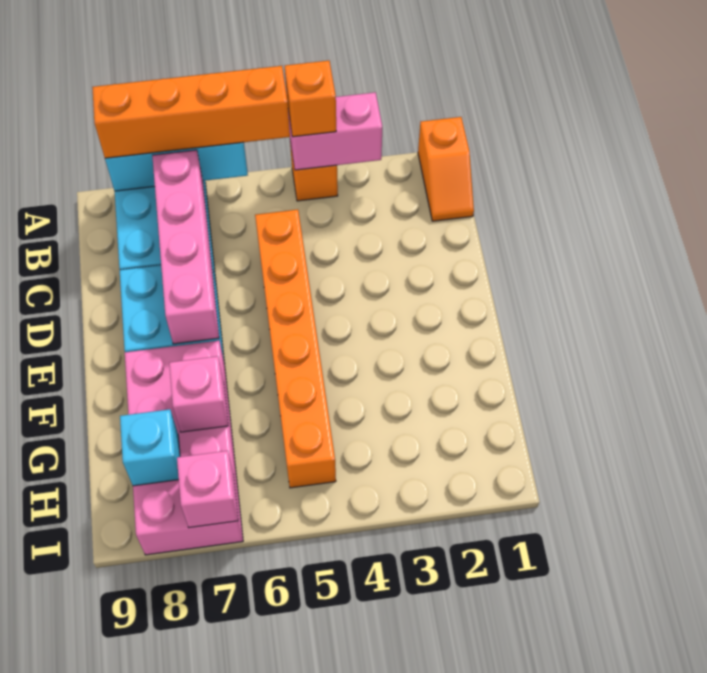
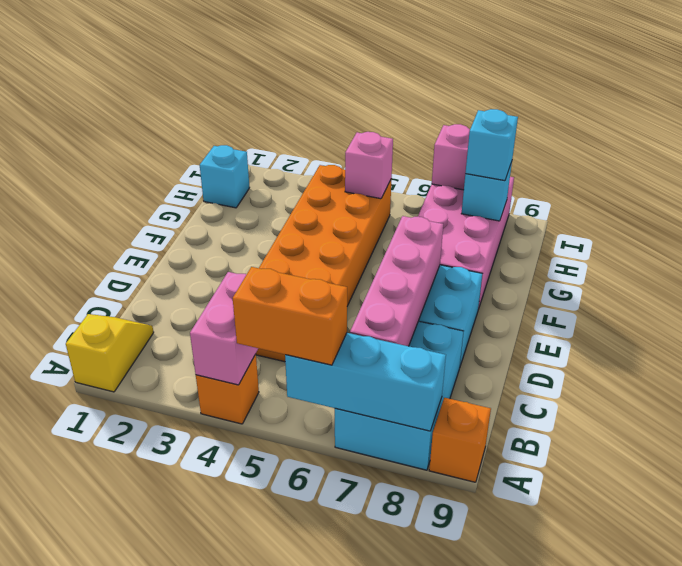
orange slope A1:B1 level 1 top A -> yellow slope A1:B1 level 1 top A
pink brick A3:A4 level 2 -> pink brick A4:B4 level 2
orange brick A4 level 3 -> orange brick A9 level 1
orange brick A5:A8 level 3 -> orange brick A5:A6 level 3
orange brick C5:H5 level 1 -> orange brick C4:H5 level 1
pink brick G7 level 2 -> pink brick H5 level 2
none -> cyan brick H1 level 1
none -> cyan brick H8 level 3

